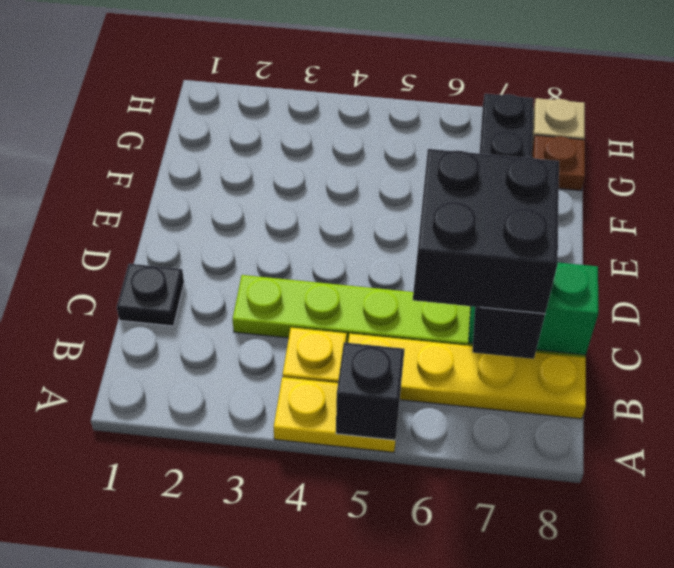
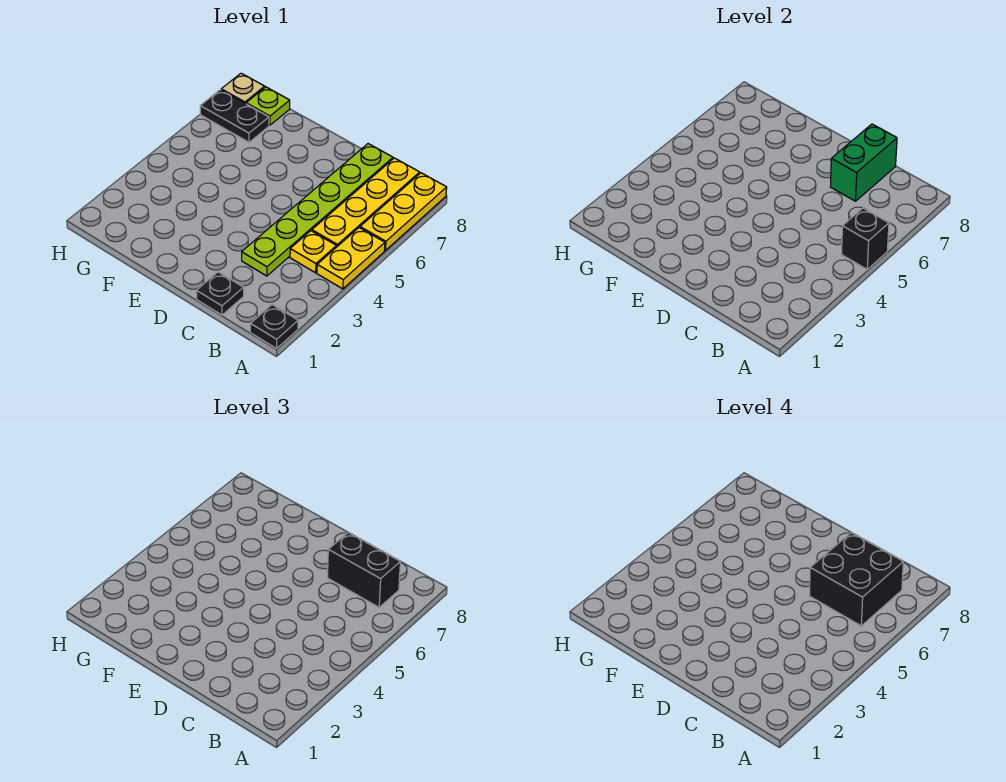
none -> black plate A1 level 1
none -> yellow plate A6:A8 level 1
brown plate G8 level 1 -> lime plate G8 level 1

